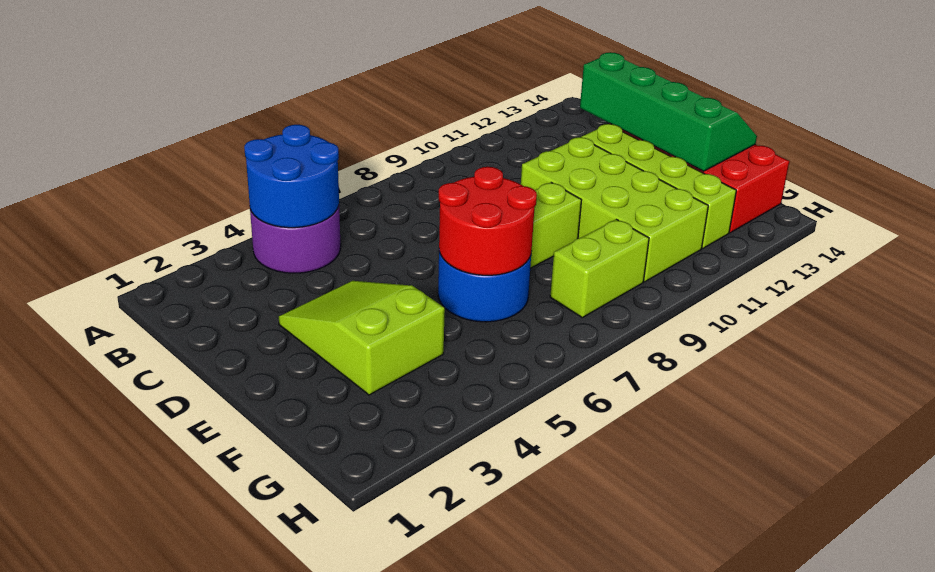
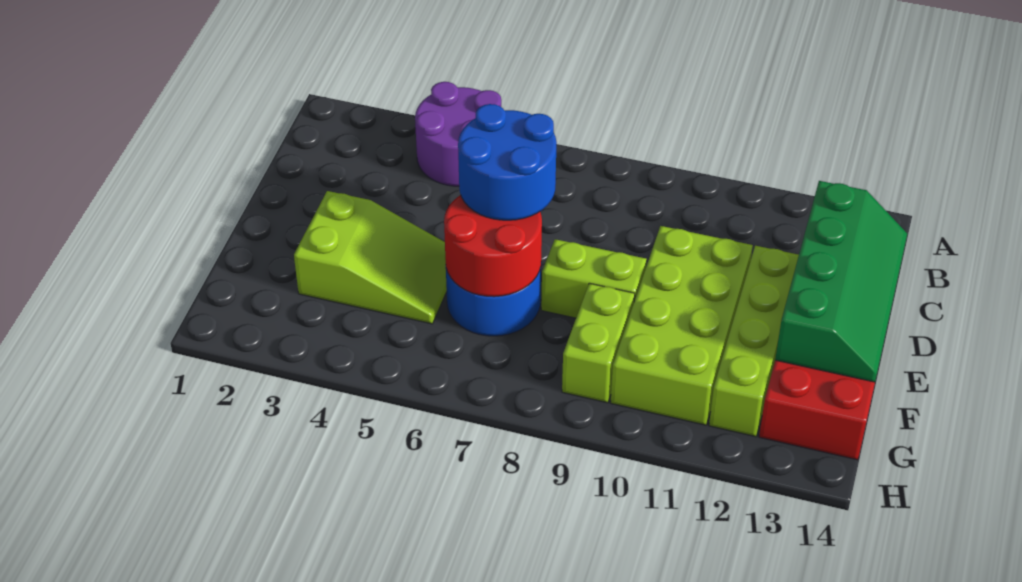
blue round brick A4:B5 level 2 -> blue round brick D6:E7 level 3
lime slope D3:F4 level 1 top F -> lime slope E3:F5 level 1 top 3
lime brick G8:G9 level 1 -> lime brick F9:G9 level 1

